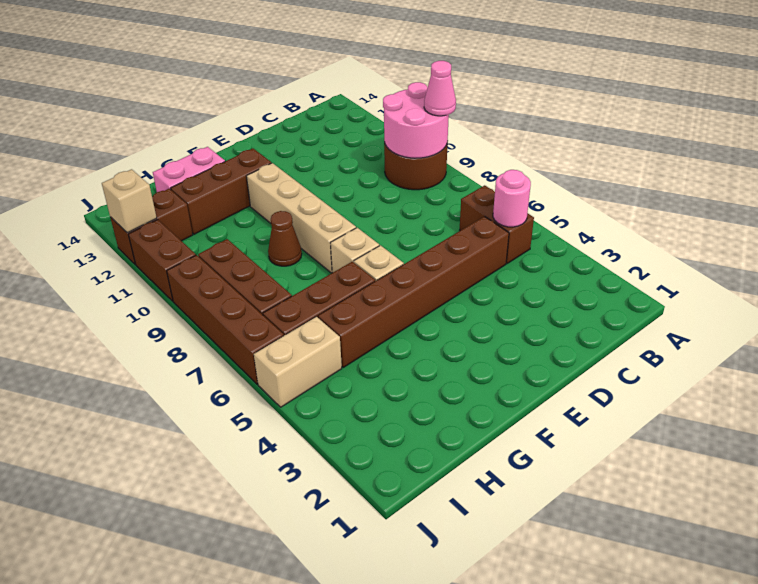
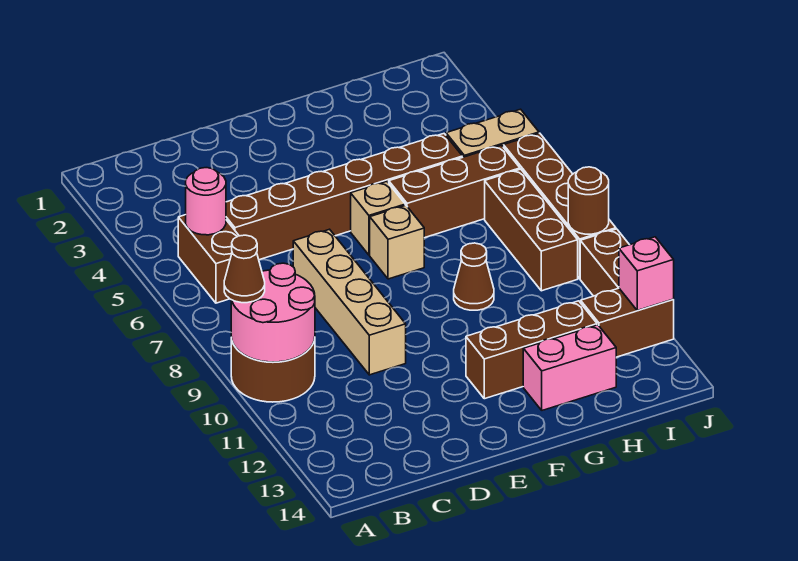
pink cone A9 level 3 -> brown cone A9 level 3
tan brick F8:F11 level 1 -> tan brick D7:D10 level 1
none -> brown round brick J9 level 2
tan brick J12 level 2 -> pink brick J12 level 2

